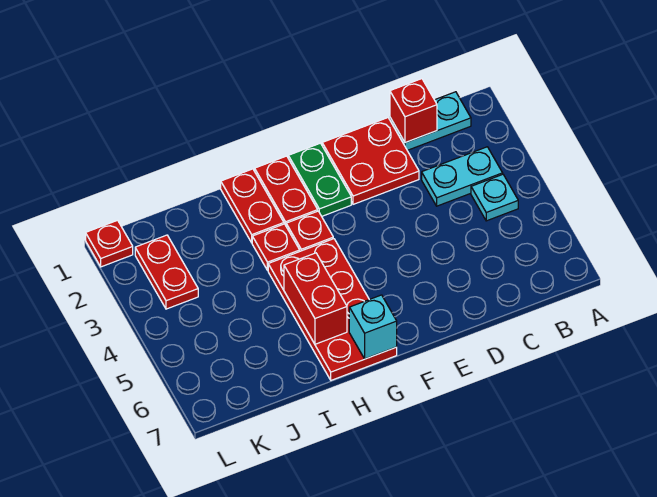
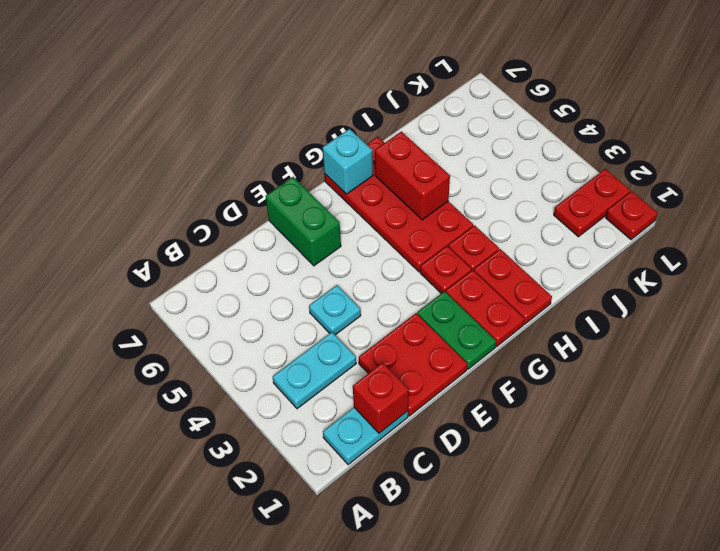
cyan plate B4 level 1 -> cyan plate D4 level 1
none -> green brick E6:E7 level 1
red plate K2:K3 level 1 -> red plate K2:L2 level 1

